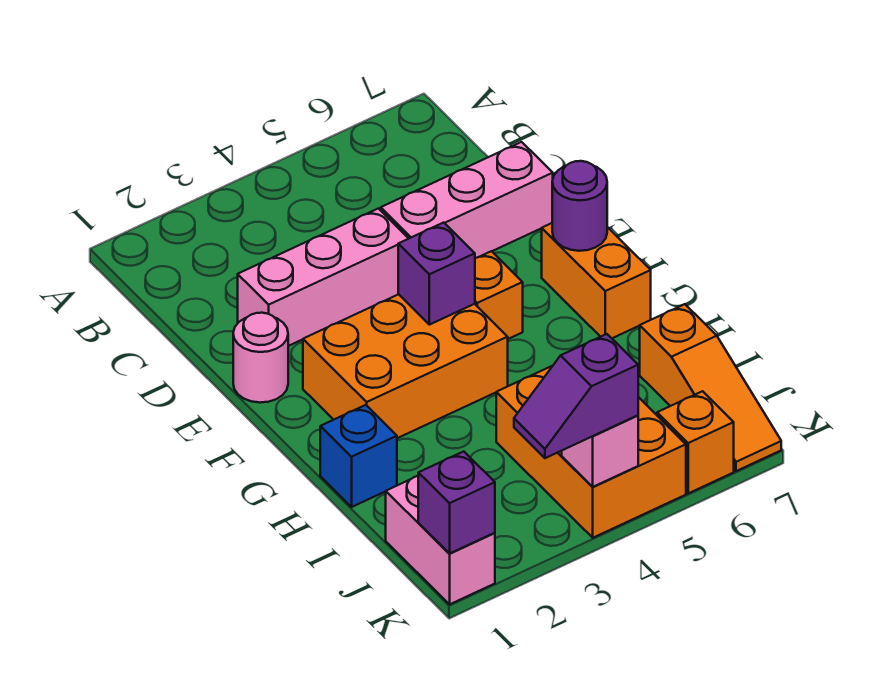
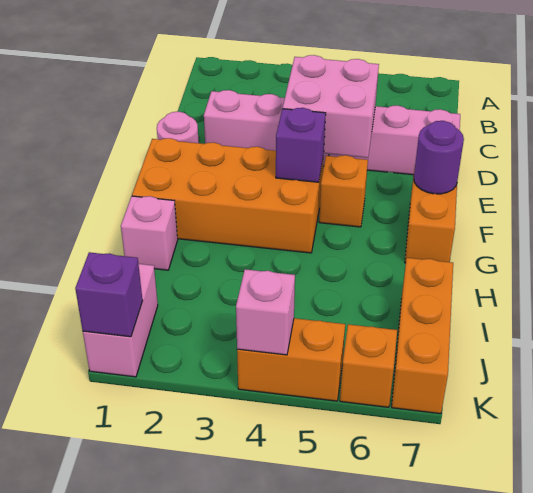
none -> pink brick D4:E5 level 2
orange brick F2:G4 level 1 -> orange brick F1:G4 level 1
blue brick H1 level 1 -> pink brick H1 level 1
orange brick I4:K5 level 1 -> orange brick K4:K5 level 1
orange slope I7:K7 level 1 top I -> orange brick I7:K7 level 1
purple slope K3:K4 level 3 top 4 -> none

